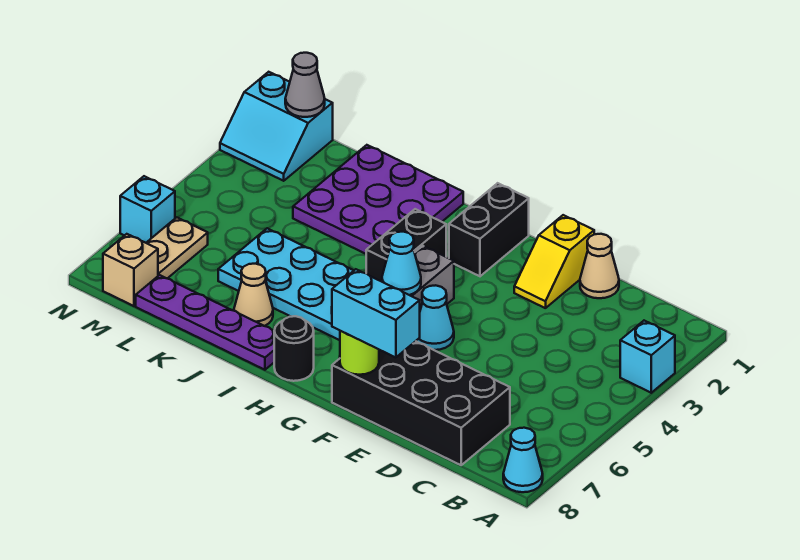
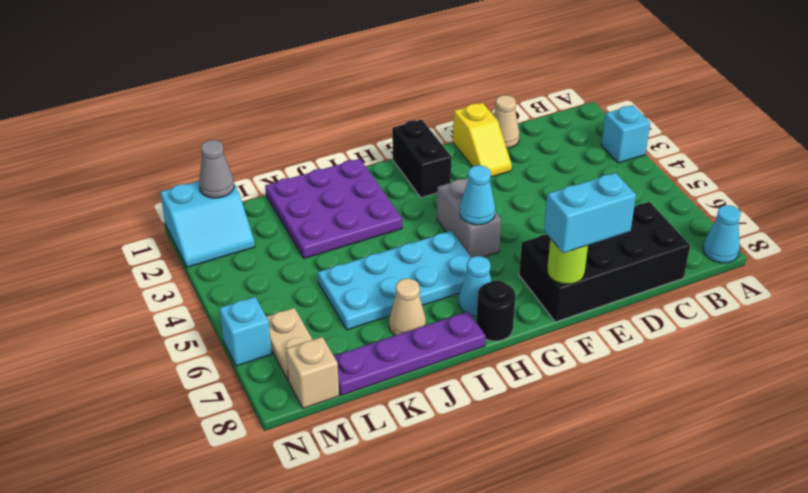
cyan cone F5 level 1 -> cyan cone H7 level 1
black brick H3:H4 level 1 -> none

